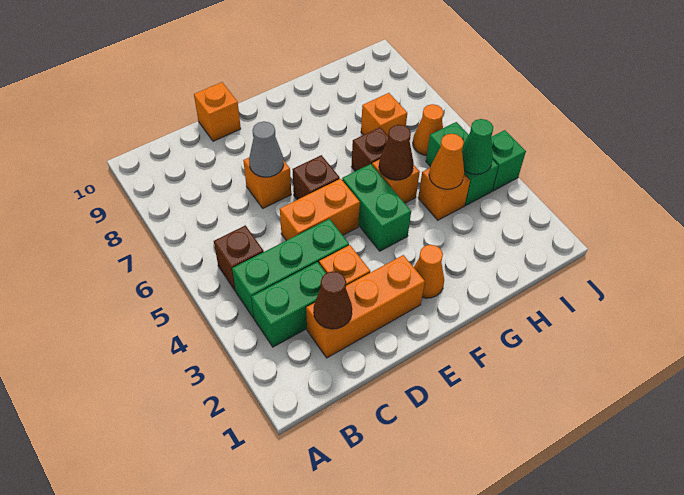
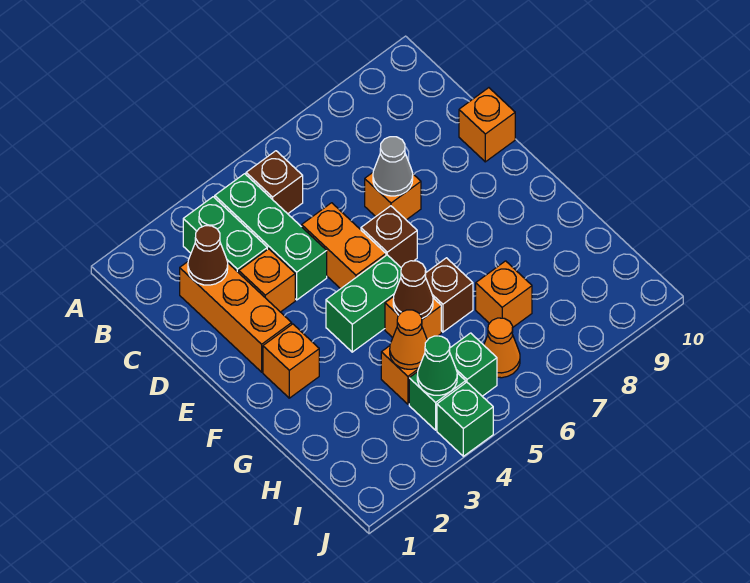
orange cone F2 level 1 -> orange brick F2 level 1

